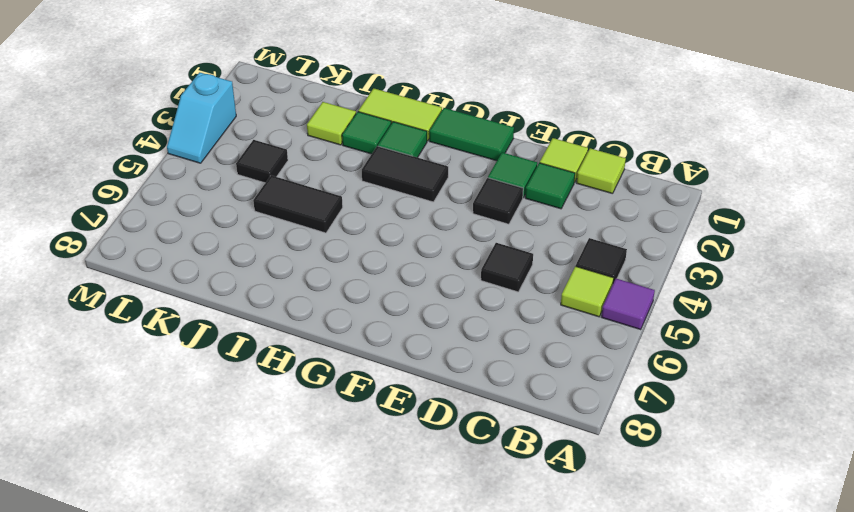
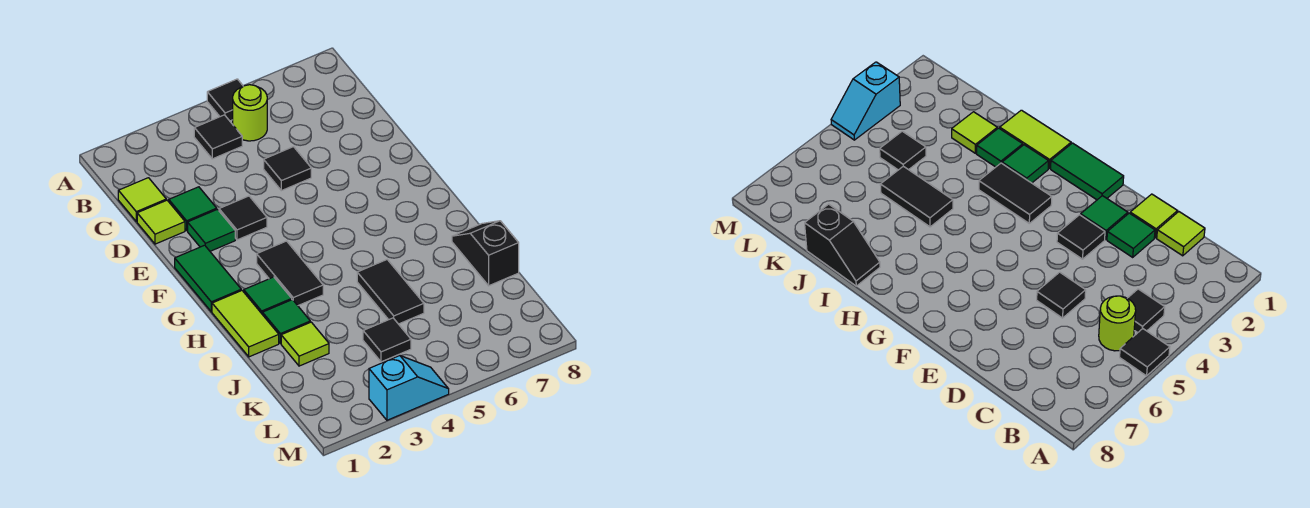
purple tile A5 level 1 -> black tile A5 level 1
lime tile B5 level 1 -> lime round brick B5 level 1
none -> black slope I8:J8 level 1 top J

